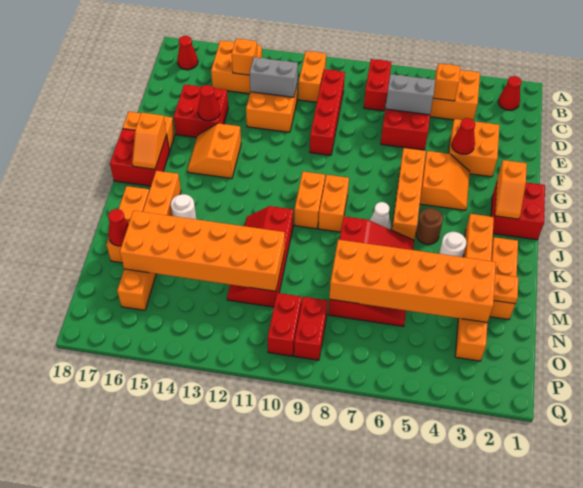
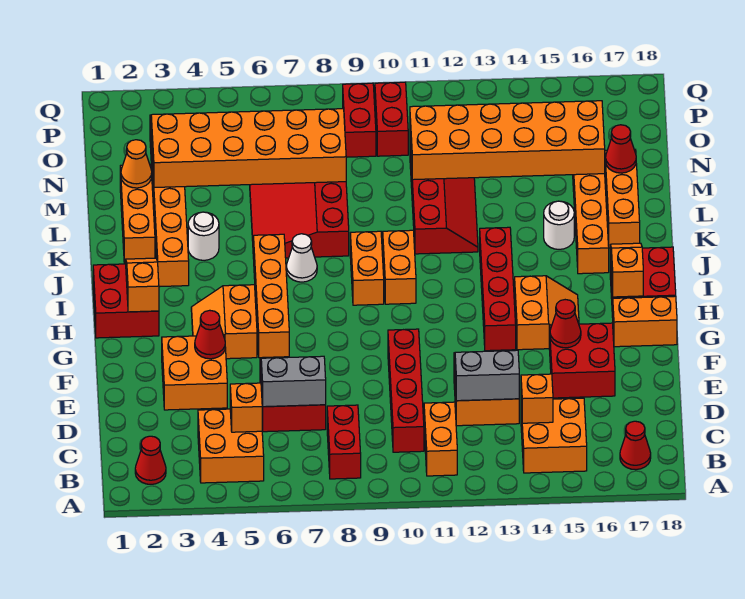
none -> red brick G13:J13 level 1
brown round brick J5 level 1 -> none
orange plate M2 level 2 -> orange cone M2 level 2

